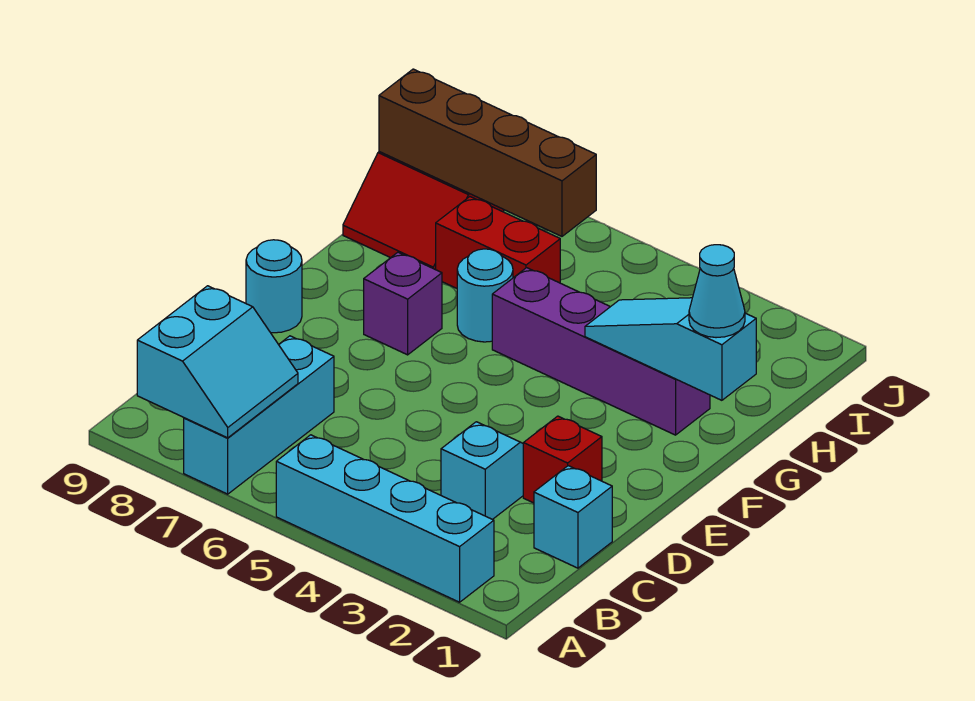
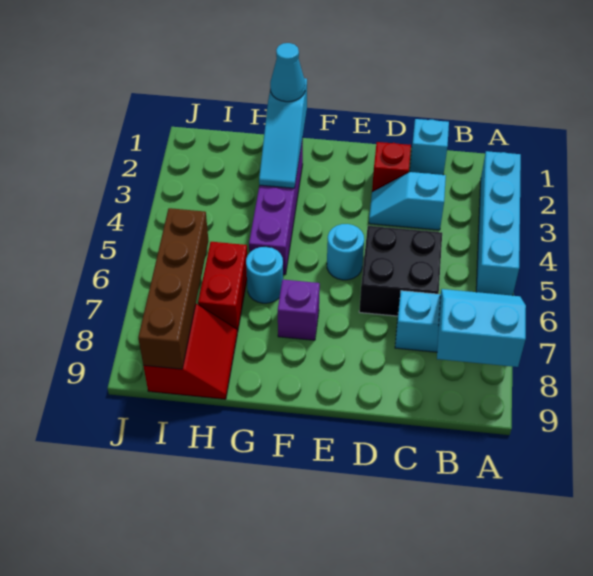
none -> black brick C5:D6 level 1
cyan round brick E9 level 1 -> cyan round brick E5 level 1

